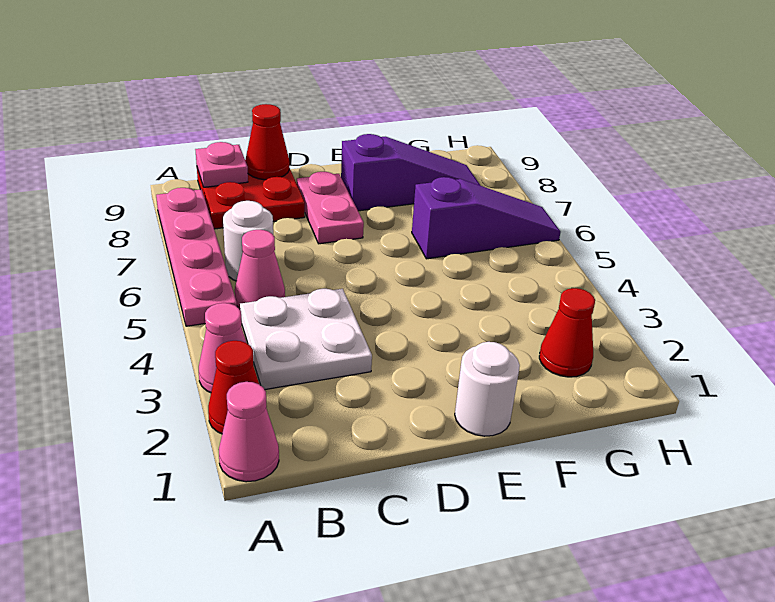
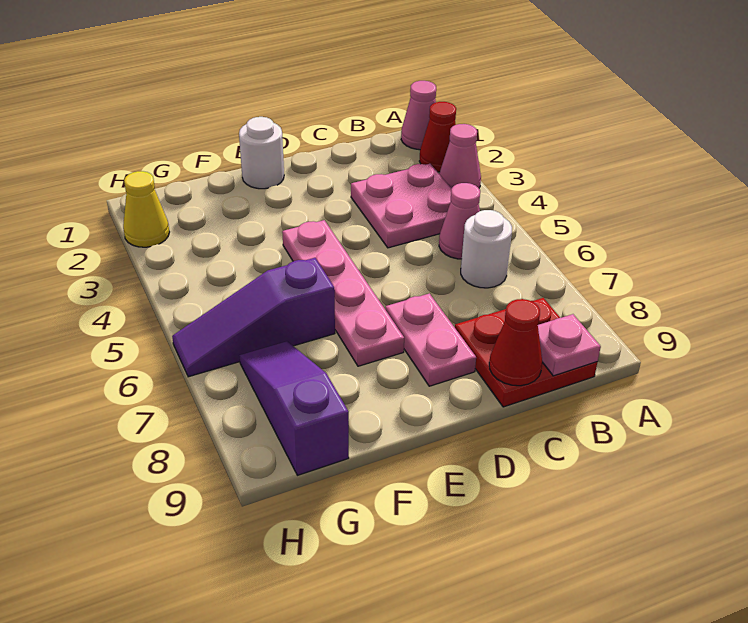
pink plate A5:A8 level 1 -> pink plate E4:E7 level 1
white plate B3:C4 level 1 -> pink plate B3:C4 level 1
purple slope E8:G8 level 1 top E -> purple slope G7:G9 level 1 top 9
red cone G2 level 1 -> none
none -> yellow cone H2 level 1

